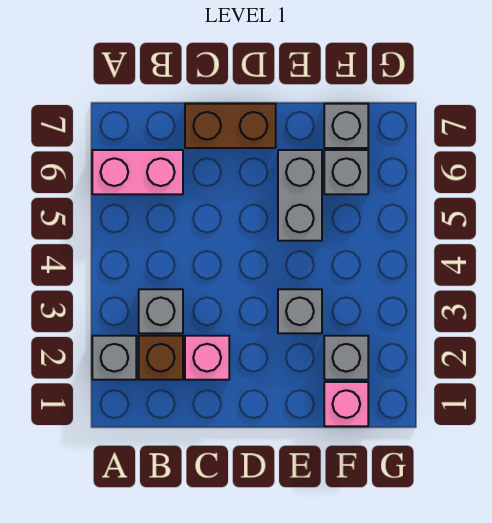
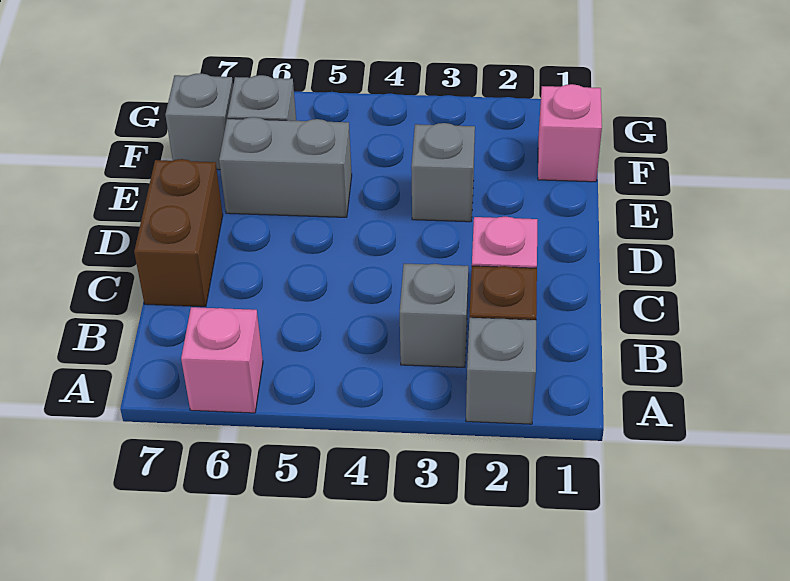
pink brick A6:B6 level 1 -> pink brick A6 level 1
grey brick F2 level 1 -> none

